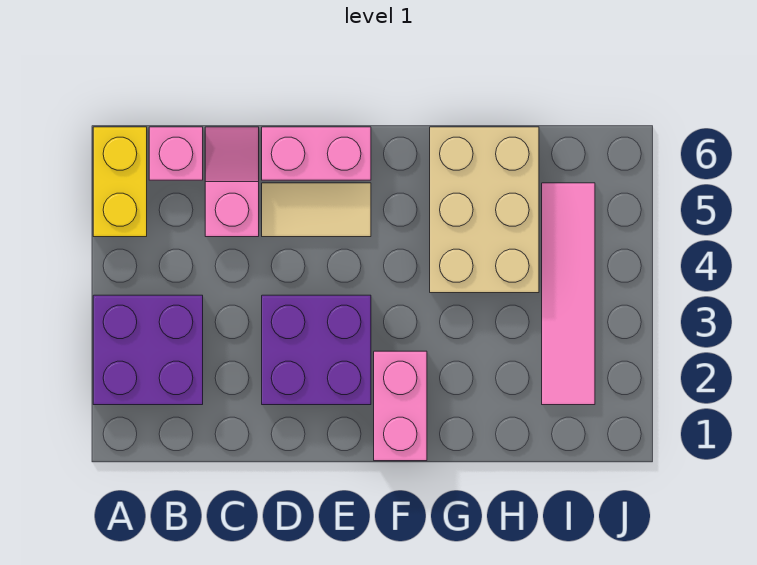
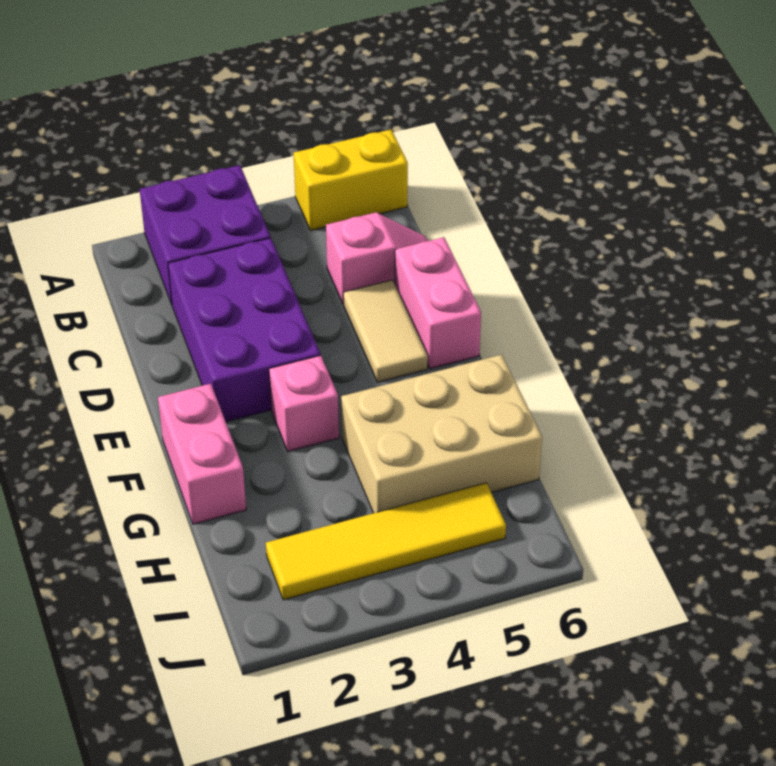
pink brick B6 level 1 -> pink brick F3 level 1
purple brick D2:E3 level 1 -> purple brick C2:E3 level 1
pink brick F1:F2 level 1 -> pink brick F1:G1 level 1
pink tile I2:I5 level 1 -> yellow tile I2:I5 level 1

